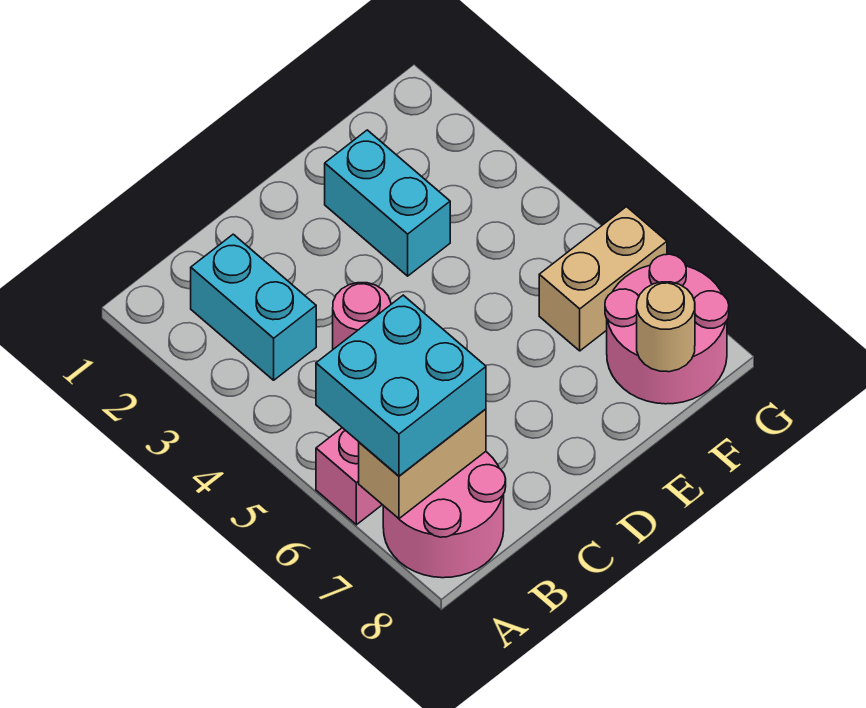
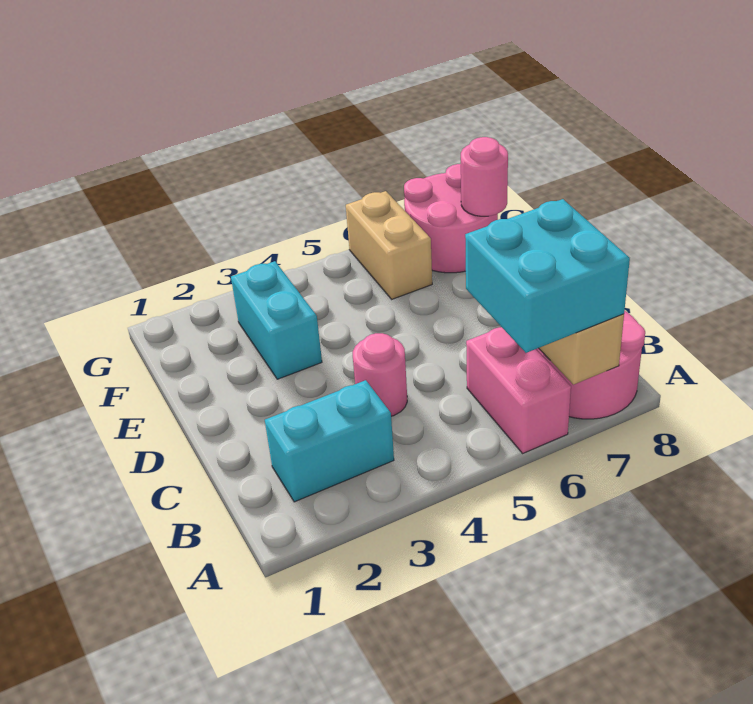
cyan brick E2:E3 level 1 -> cyan brick E3:F3 level 1
tan round brick F8 level 2 -> pink round brick F8 level 2

